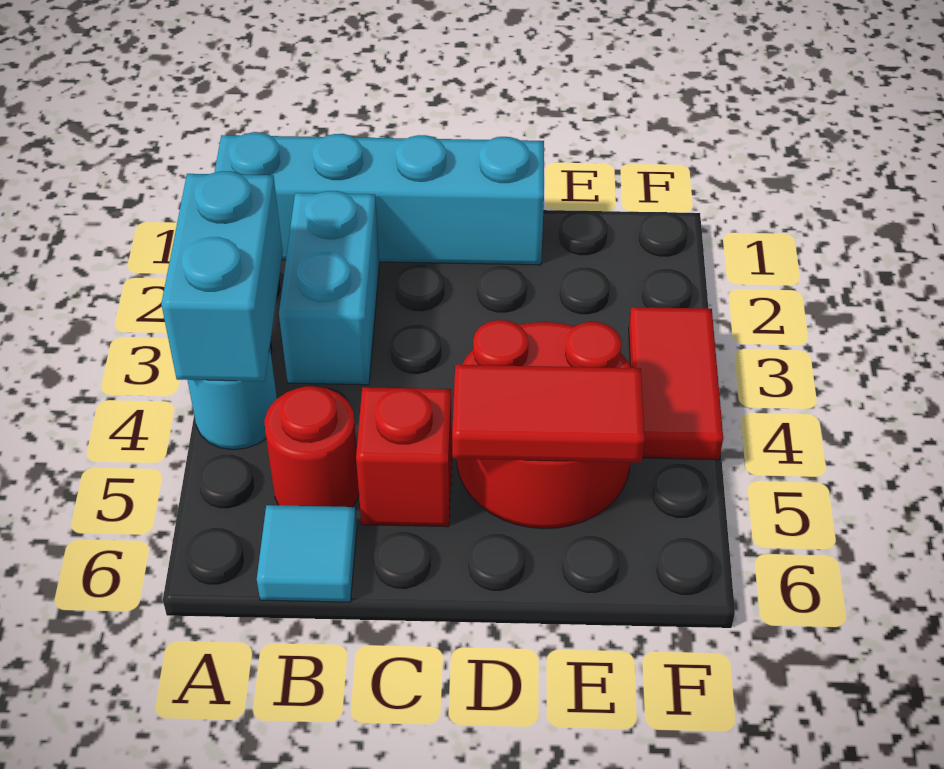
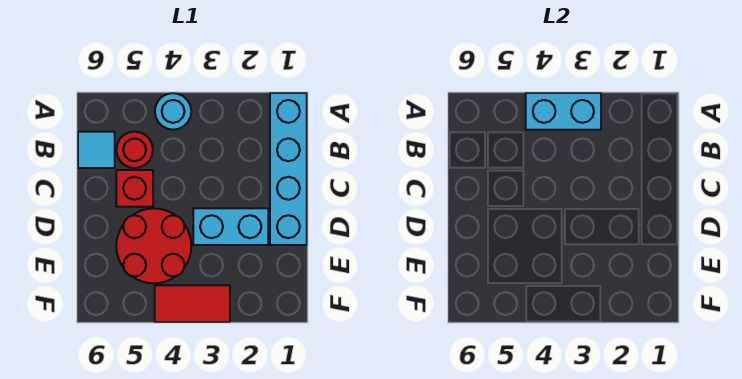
cyan brick B2:B3 level 1 -> cyan brick D2:D3 level 1
red tile D5:E5 level 2 -> none

